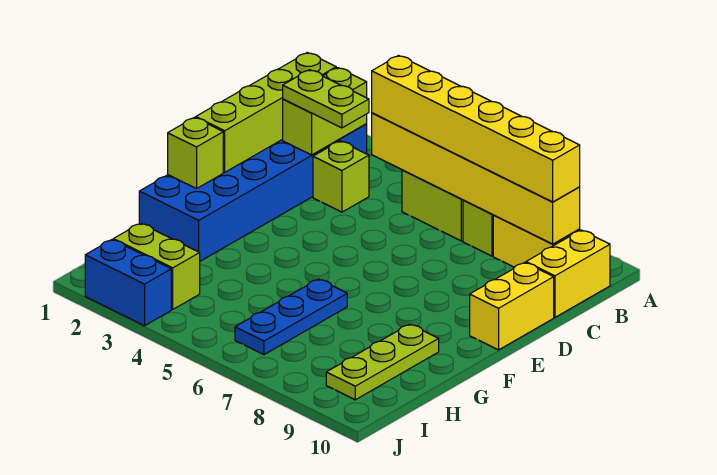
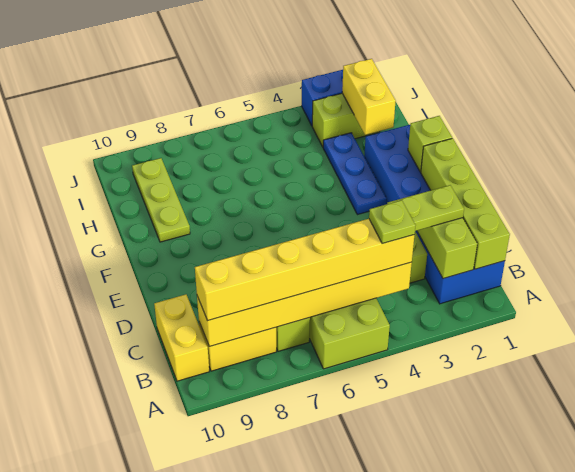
none -> lime plate B4 level 4
yellow brick D10:E10 level 1 -> yellow brick H2:I2 level 2
blue plate G6:I6 level 1 -> blue plate F3:H3 level 1

